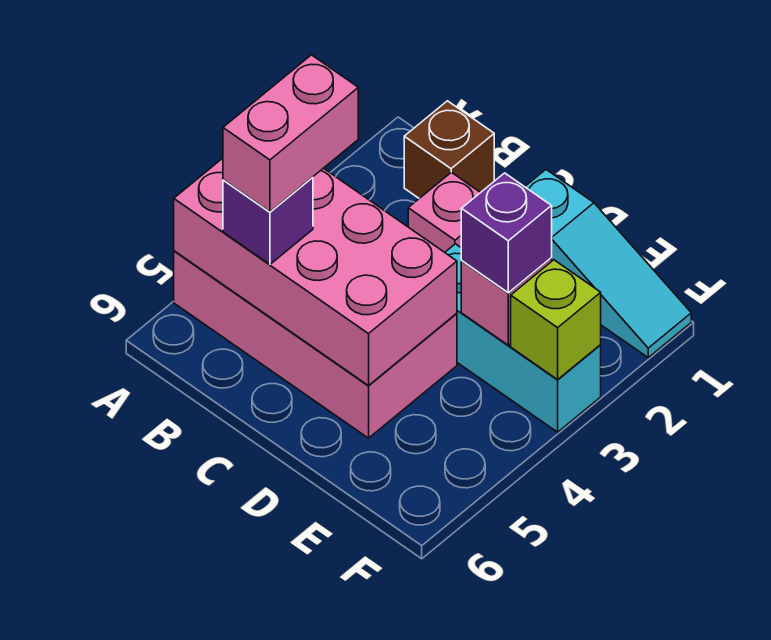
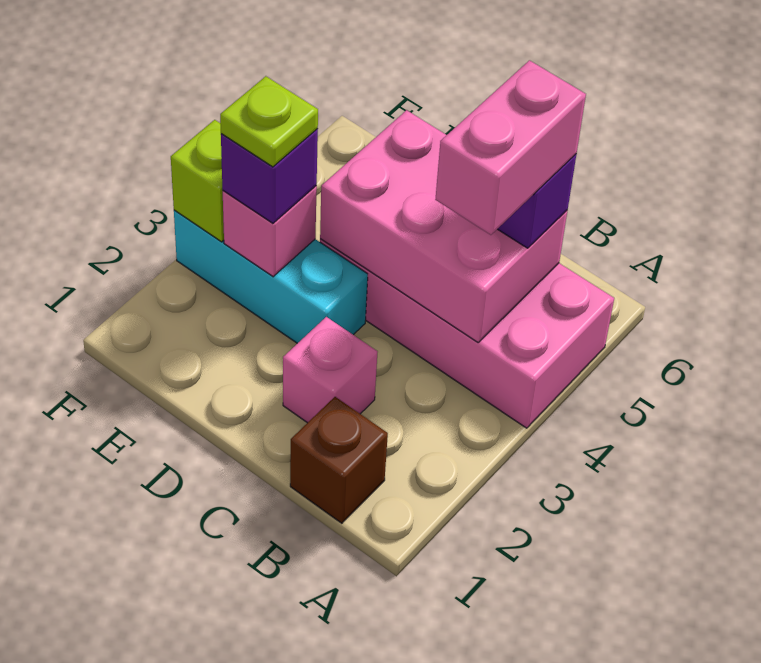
pink brick A4:D5 level 2 -> pink brick B4:D5 level 2
cyan slope D1:F1 level 1 top D -> none
none -> lime plate E3 level 4

